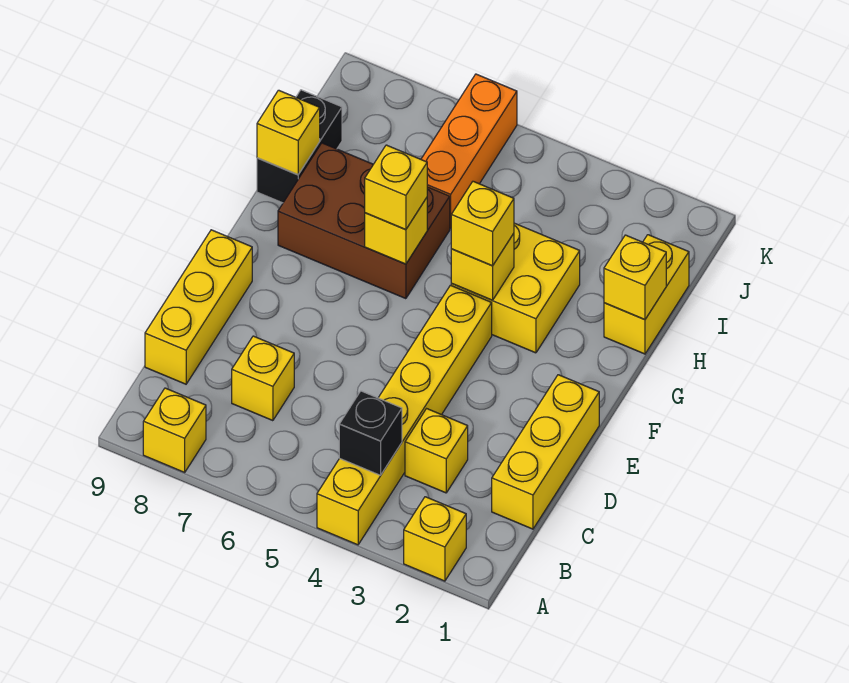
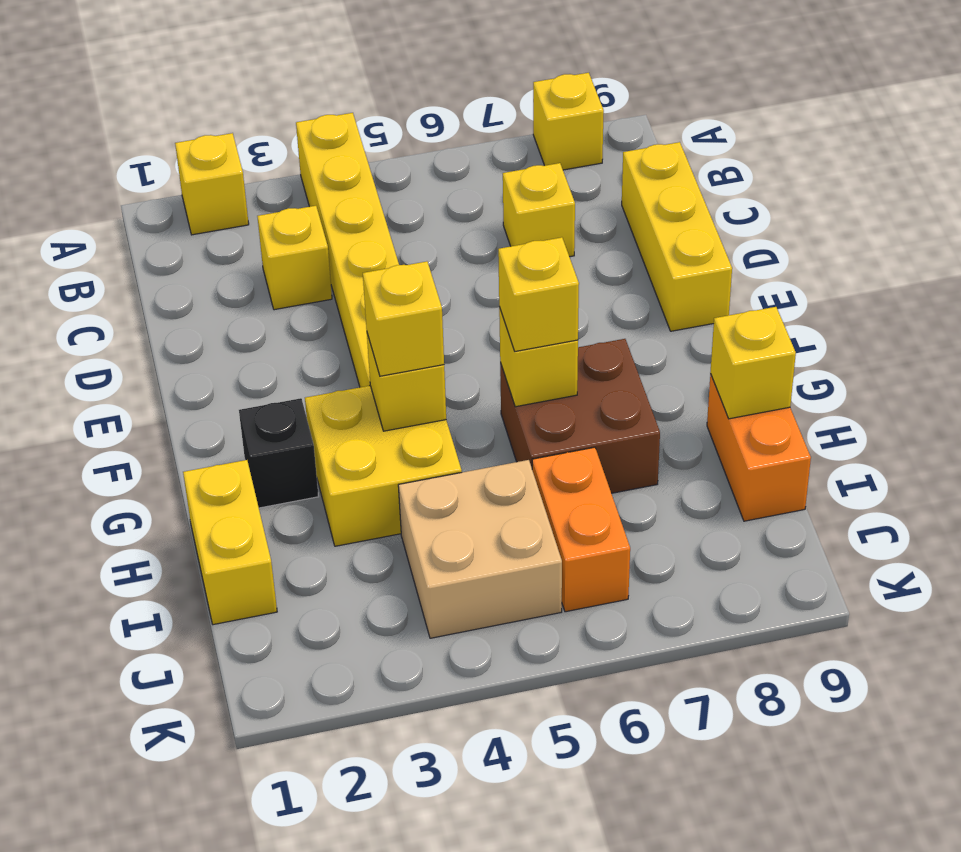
black brick B4 level 2 -> black brick G2 level 1
yellow brick C1:E1 level 1 -> none
brown brick G6:H8 level 1 -> brown brick G6:H7 level 1
yellow brick H1 level 2 -> none
black brick H9:I9 level 1 -> orange brick H9:I9 level 1
none -> tan brick I4:J5 level 1
orange brick I6:K6 level 1 -> orange brick I6:J6 level 1

